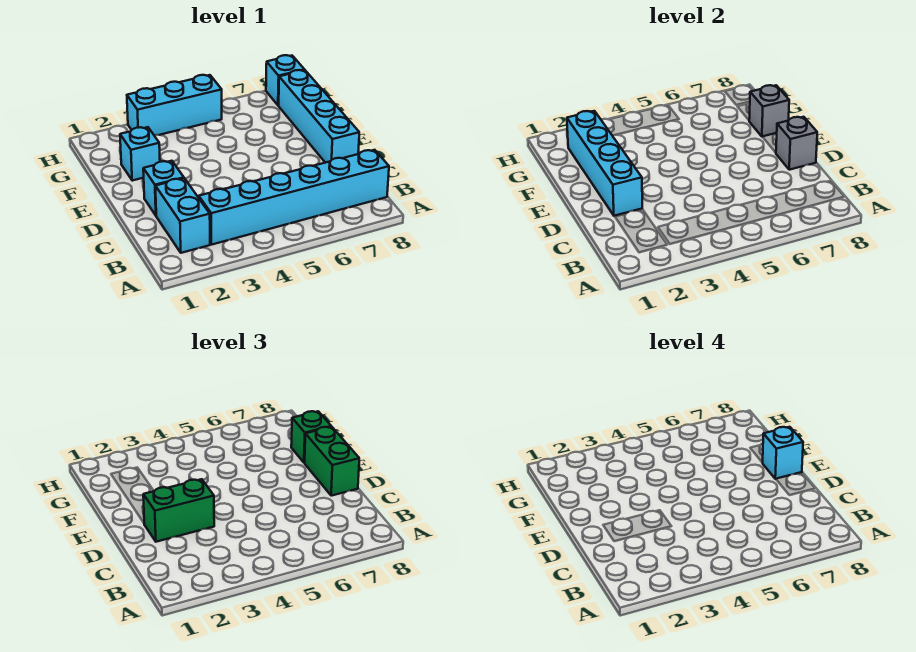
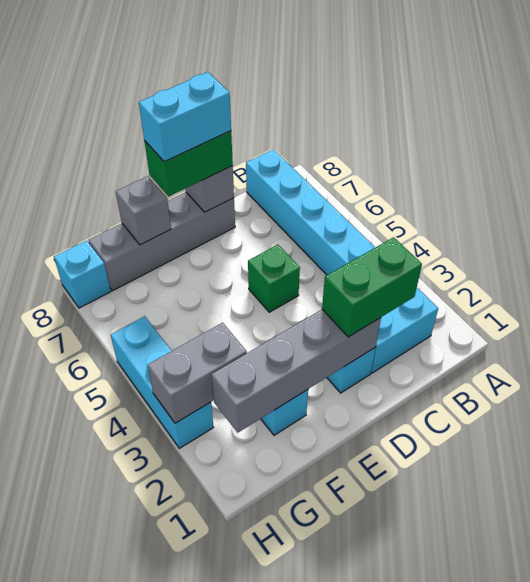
cyan brick D2:G2 level 2 -> grey brick D2:G2 level 2
green brick D2:D3 level 3 -> green brick C2:D2 level 3
cyan brick D8:G8 level 1 -> grey brick D8:G8 level 1
cyan brick E8 level 4 -> cyan brick D8:E8 level 4
green brick F8 level 3 -> green brick D5 level 1
none -> grey brick G3:H3 level 2

